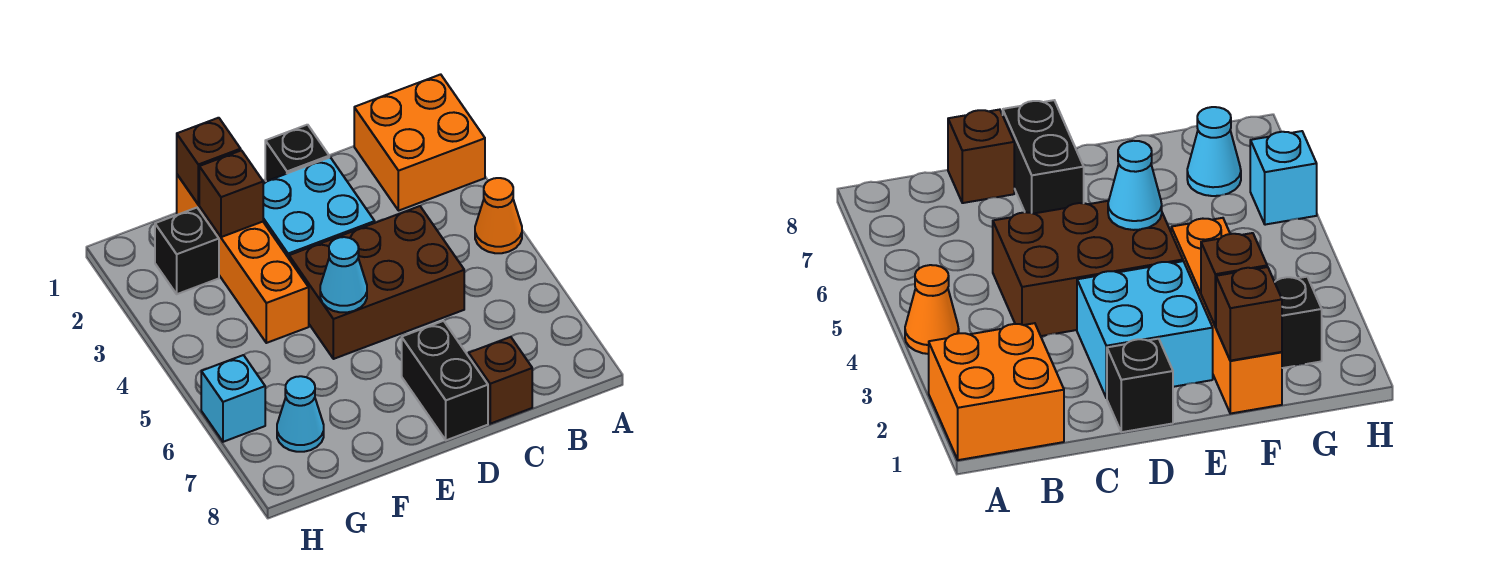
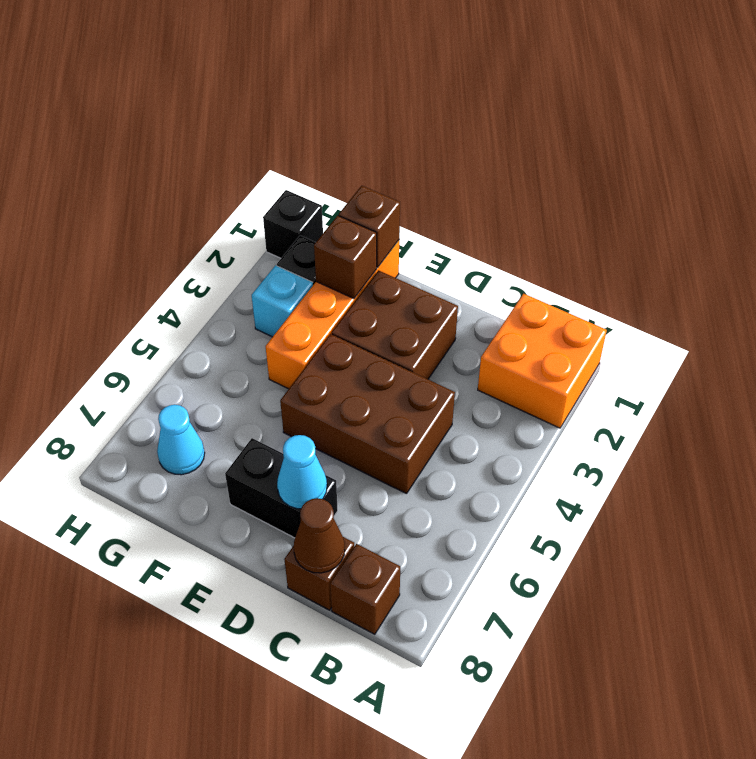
orange cone A4 level 1 -> none
none -> brown brick B8 level 1
none -> brown cone C8 level 2
black brick D1 level 1 -> black brick H1 level 1
cyan brick D2:E3 level 1 -> brown brick D2:E3 level 1
black brick D7:D8 level 1 -> black brick D7:E7 level 1
cyan cone E5 level 2 -> cyan cone D7 level 2
cyan brick H6 level 1 -> cyan brick G3 level 1

